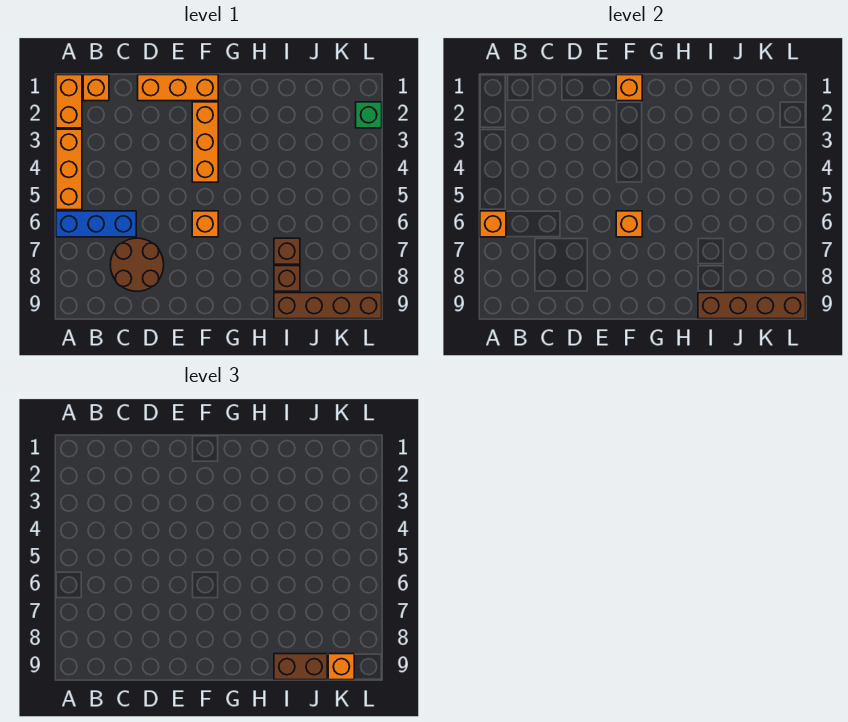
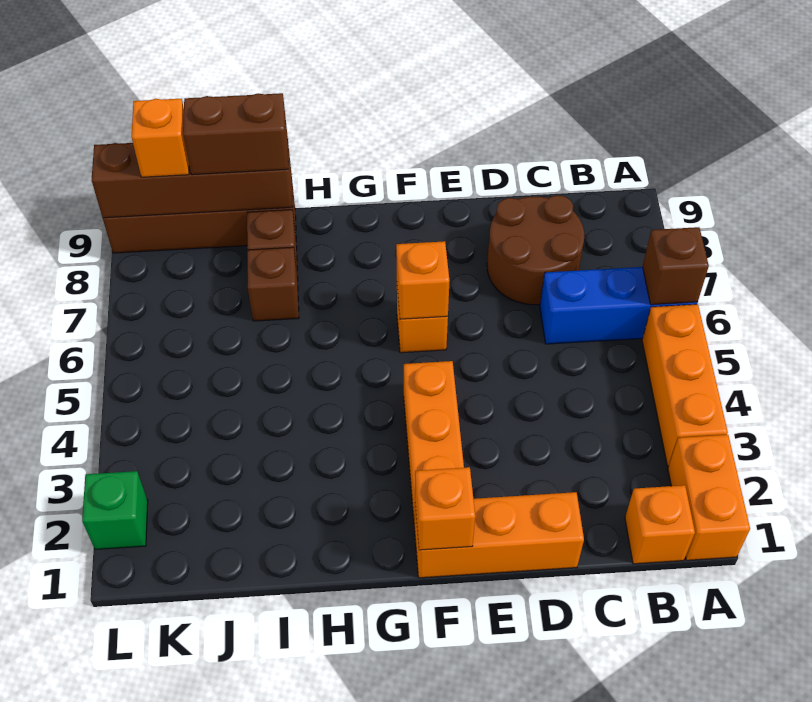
orange brick A6 level 2 -> brown brick A6 level 2

